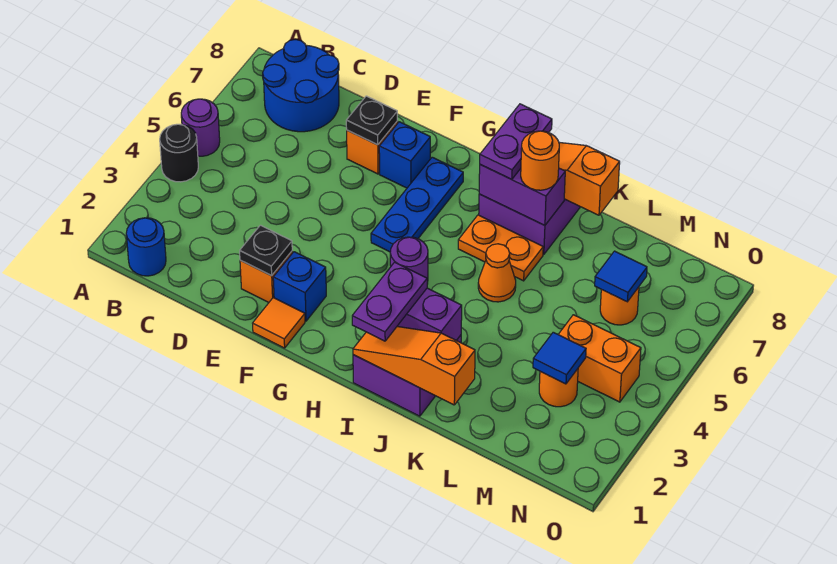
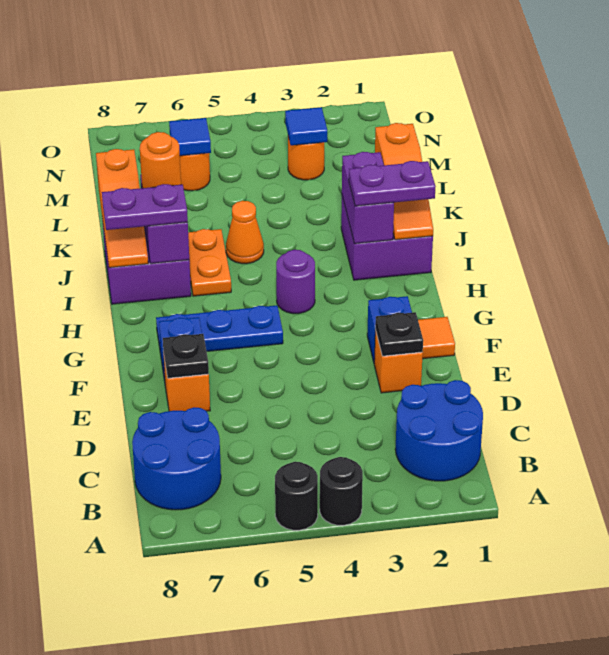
purple round brick A5 level 1 -> black round brick A5 level 1
blue round brick B1 level 1 -> blue round brick B1:C2 level 1
orange brick M4:N4 level 1 -> none

